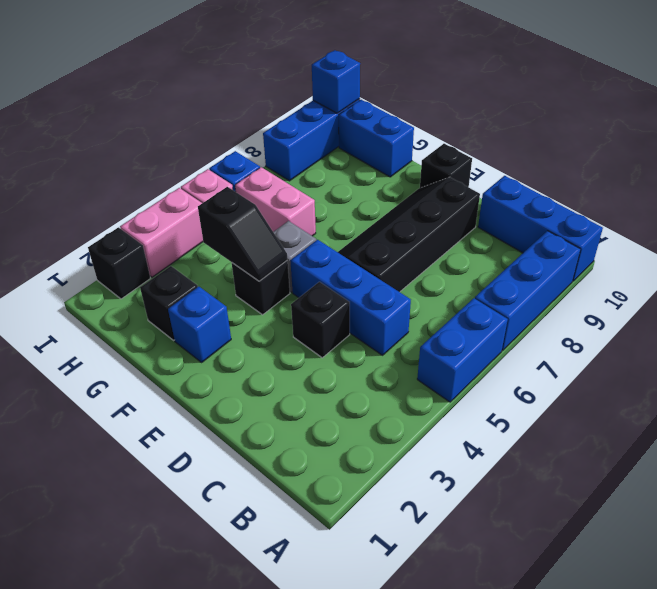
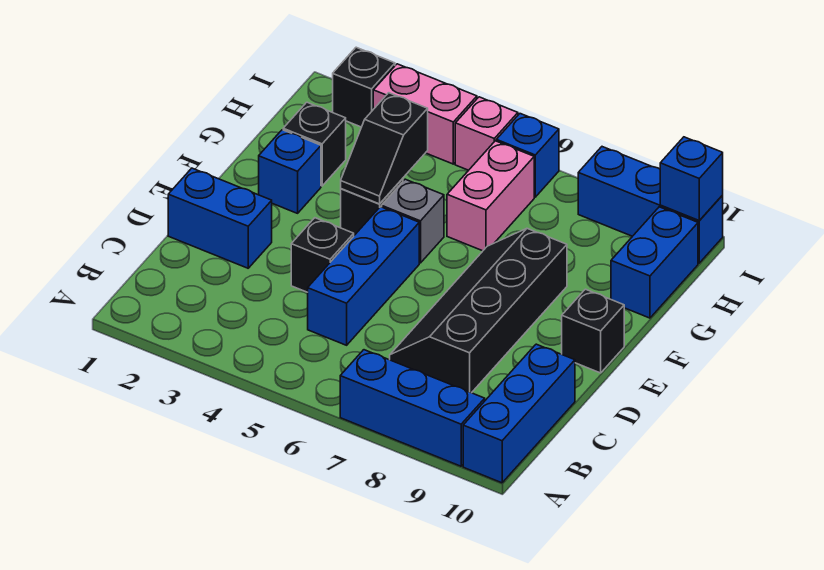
blue brick A5:A6 level 1 -> blue brick D1:D2 level 1
black slope D6:E9 level 1 top D -> black slope C7:F8 level 1 top 8

